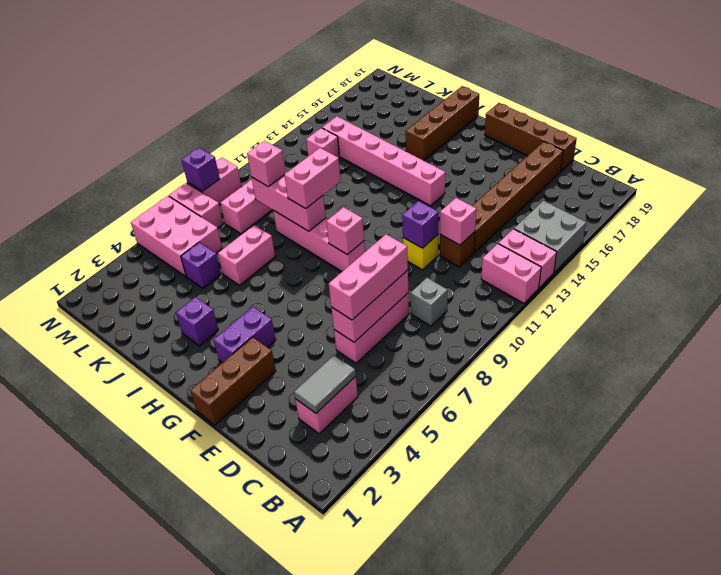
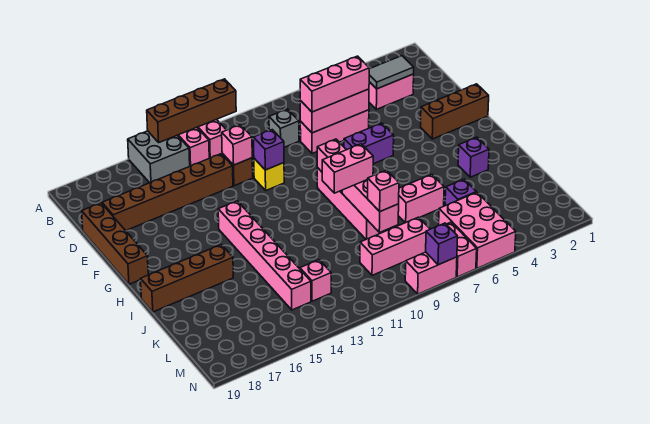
none -> brown brick A11:A14 level 2
purple brick G3:G4 level 1 -> purple brick F6:F7 level 1

